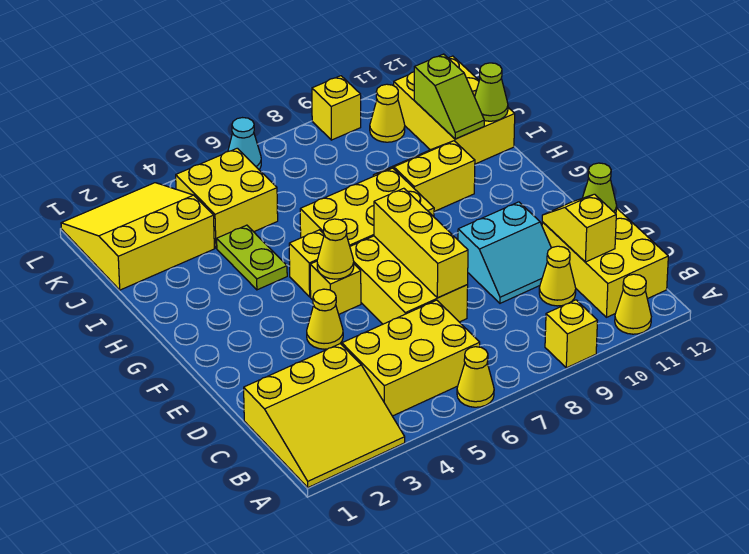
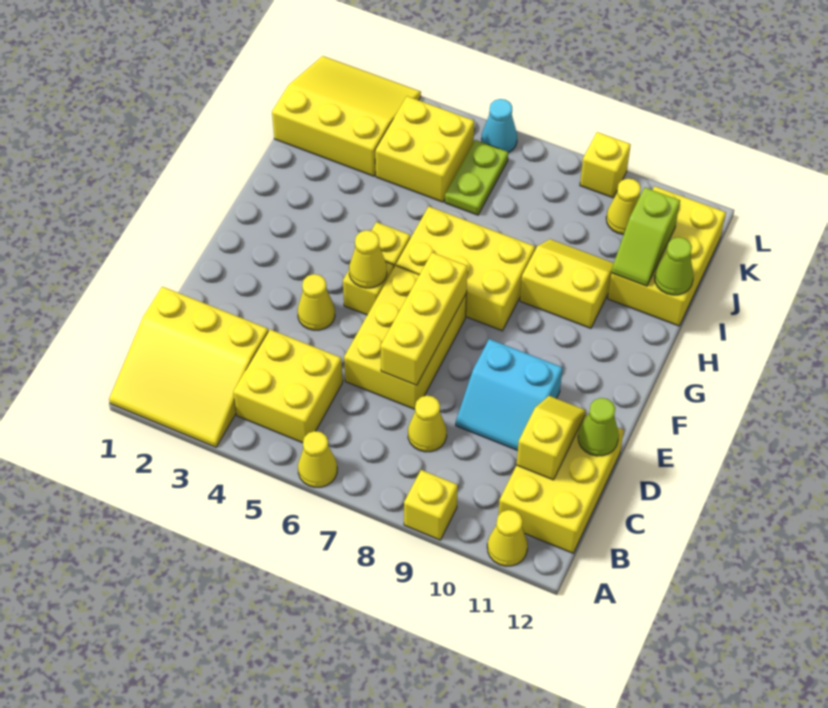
yellow brick B4:C6 level 1 -> yellow brick B4:C5 level 1
yellow cone C10 level 1 -> yellow cone C8 level 1
lime plate H4:I4 level 1 -> lime plate J6:K6 level 1

